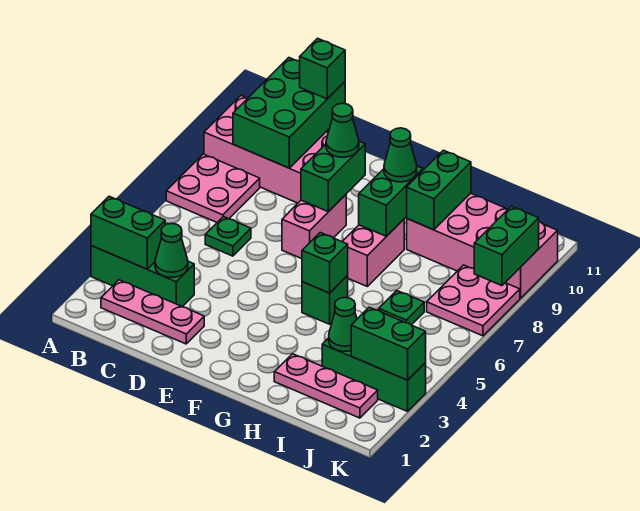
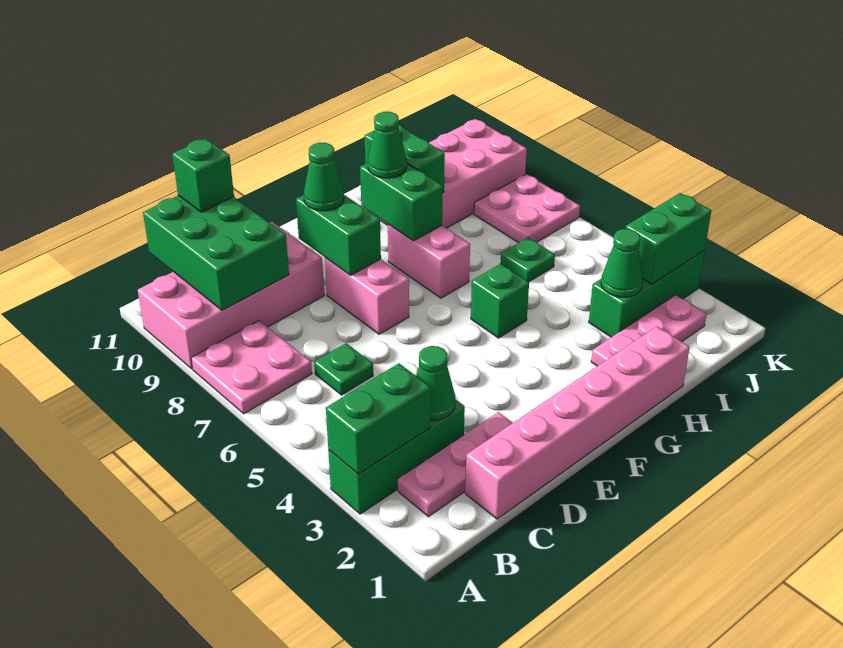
none -> pink brick C1:H1 level 1
green brick G5 level 2 -> none
green brick K8:K9 level 2 -> none

